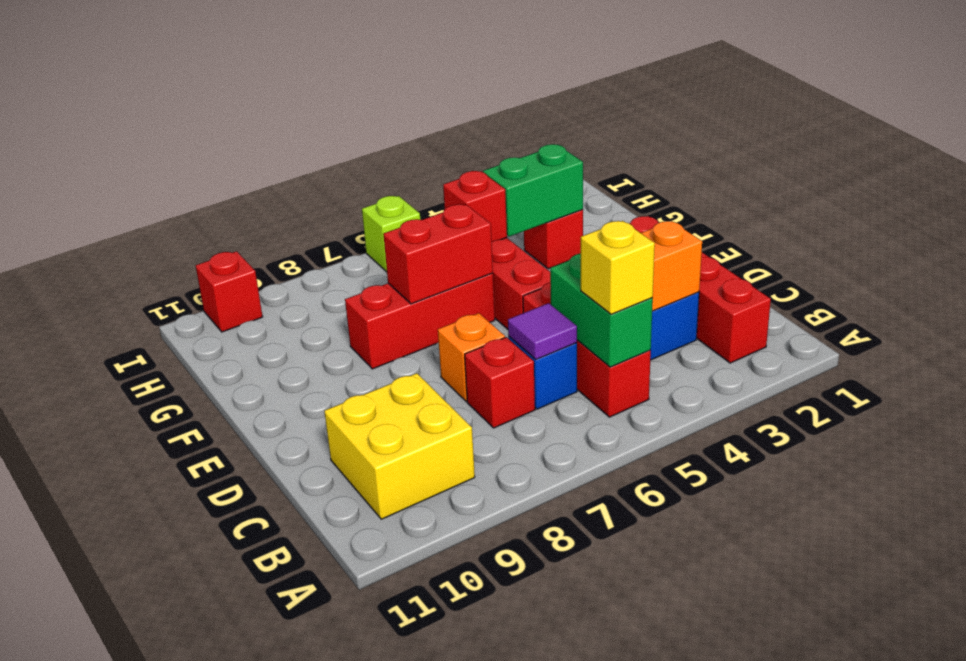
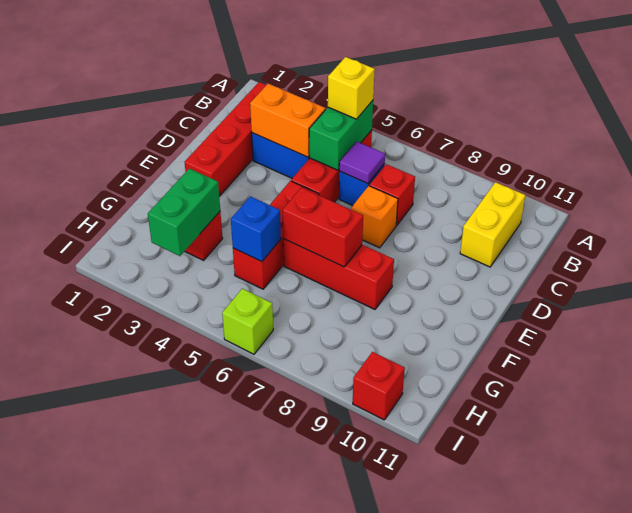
yellow brick B9:C10 level 1 -> yellow brick B10:C10 level 1
green brick G3:G4 level 2 -> green brick G3:H3 level 2
red brick G5 level 2 -> blue brick G5 level 2

